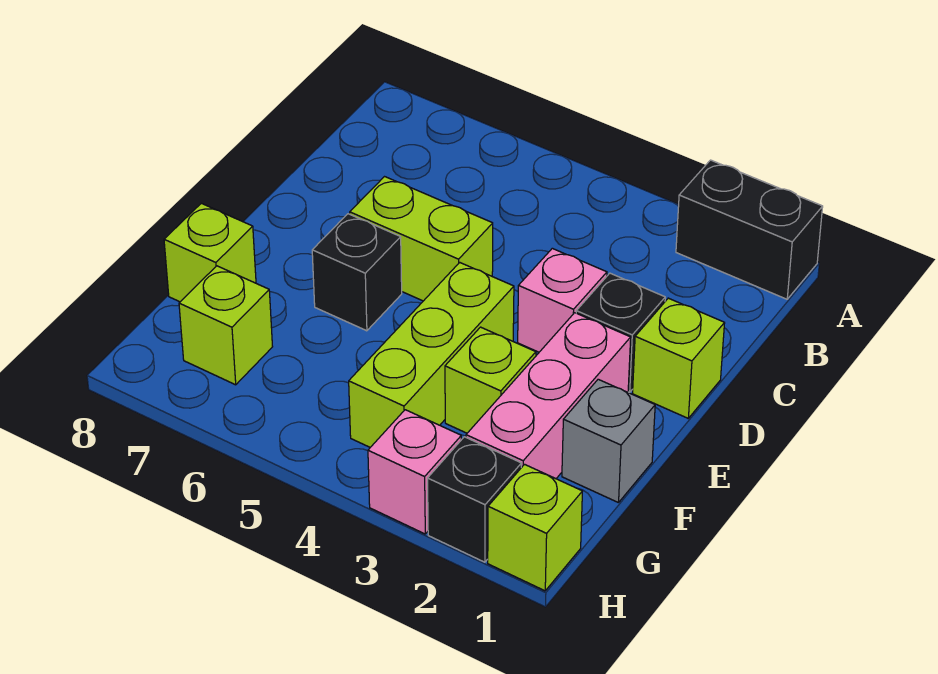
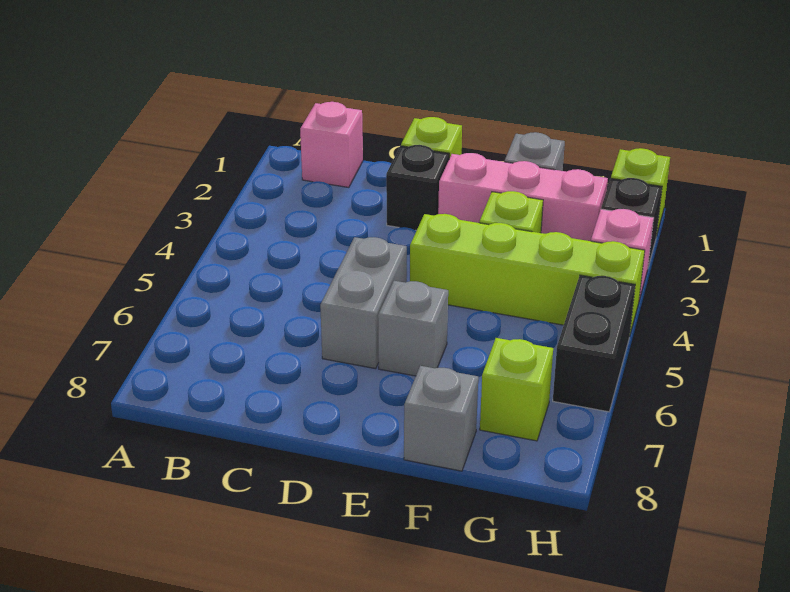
black brick A1:A2 level 1 -> black brick H5:H6 level 1
pink brick D3 level 1 -> pink brick B1 level 1
lime brick D5:D6 level 1 -> grey brick D5:D6 level 1
lime brick E4:G4 level 1 -> lime brick E4:H4 level 1
black brick E6 level 1 -> grey brick E6 level 1
lime brick F8 level 1 -> grey brick F8 level 1

